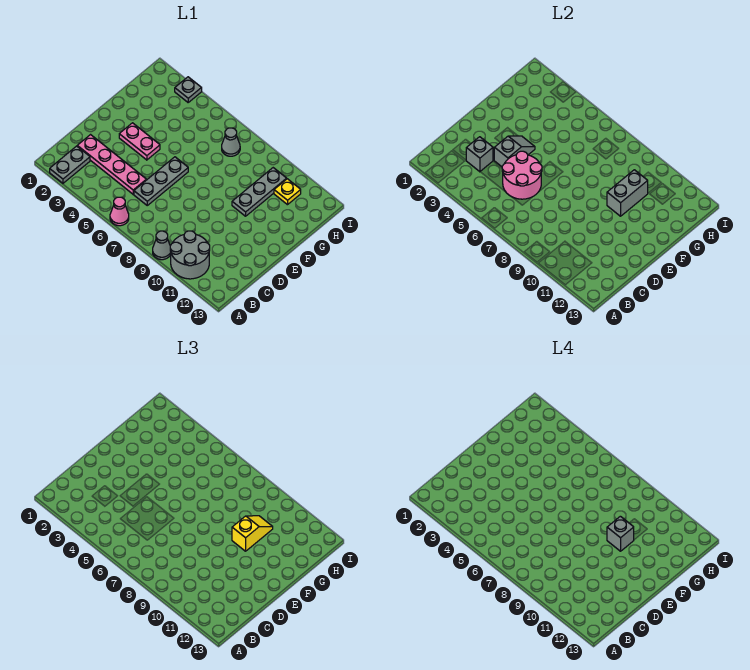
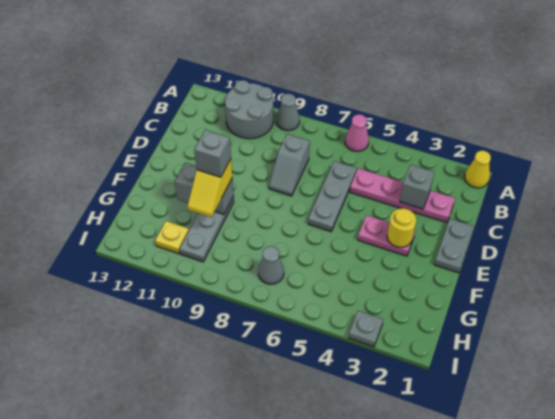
none -> yellow cone A1 level 1
grey plate A2:B2 level 1 -> grey plate D1:E1 level 1
pink round brick C5:D6 level 2 -> none
grey slope D4:E4 level 2 top D -> grey slope C8:D8 level 1 top C
none -> yellow round brick E3 level 2
grey brick F10:G10 level 2 -> grey brick F10:F11 level 2

